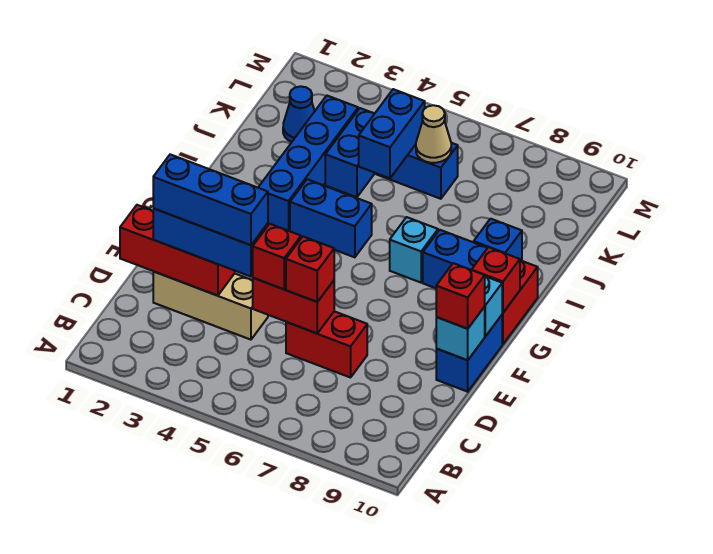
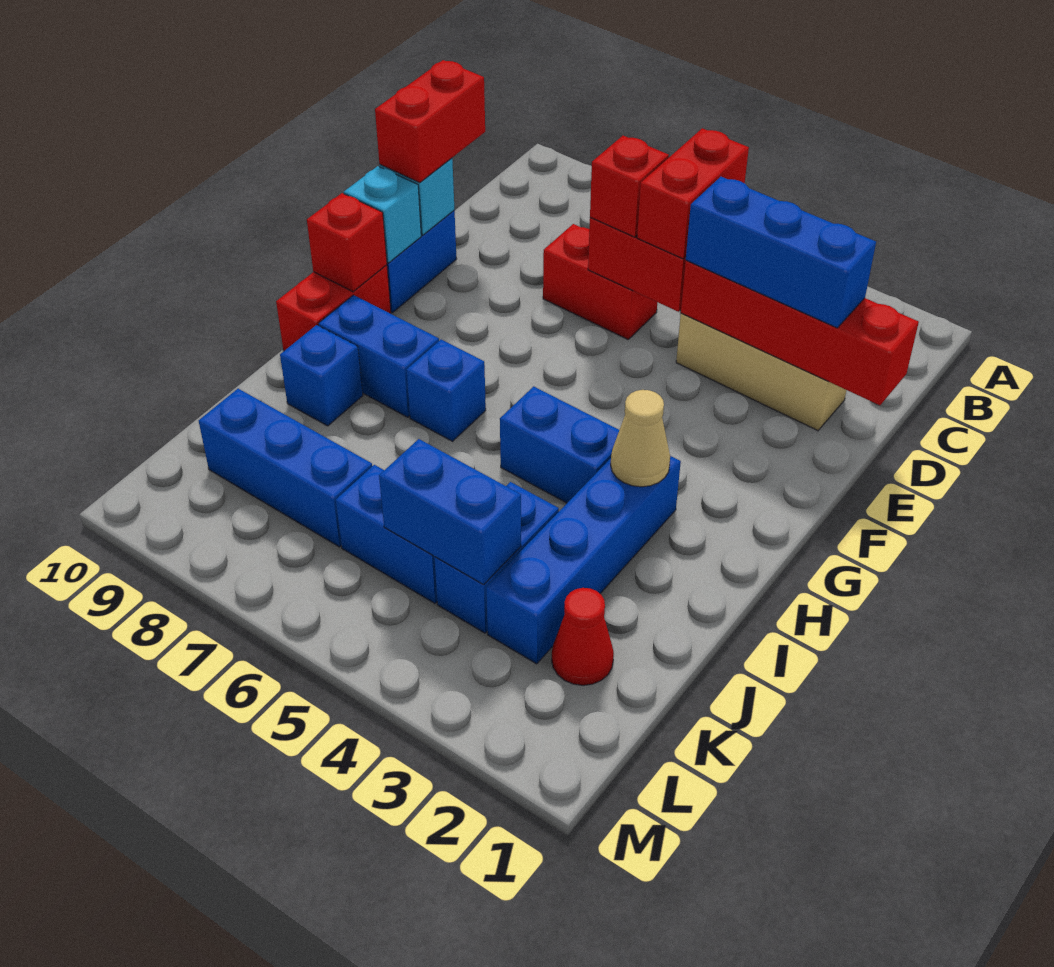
red brick D1:D3 level 2 -> red brick D1:D4 level 2
blue brick D2:D4 level 4 -> blue brick K7:K9 level 1
red brick D5 level 3 -> red brick C5:D5 level 3
red brick E10 level 3 -> red brick D10:E10 level 3
cyan brick H7 level 1 -> blue brick H7 level 1
blue brick J5:K5 level 2 -> blue brick K4:K5 level 2
blue cone K2 level 1 -> red cone K2 level 1
tan cone K6 level 2 -> tan cone H3 level 2

